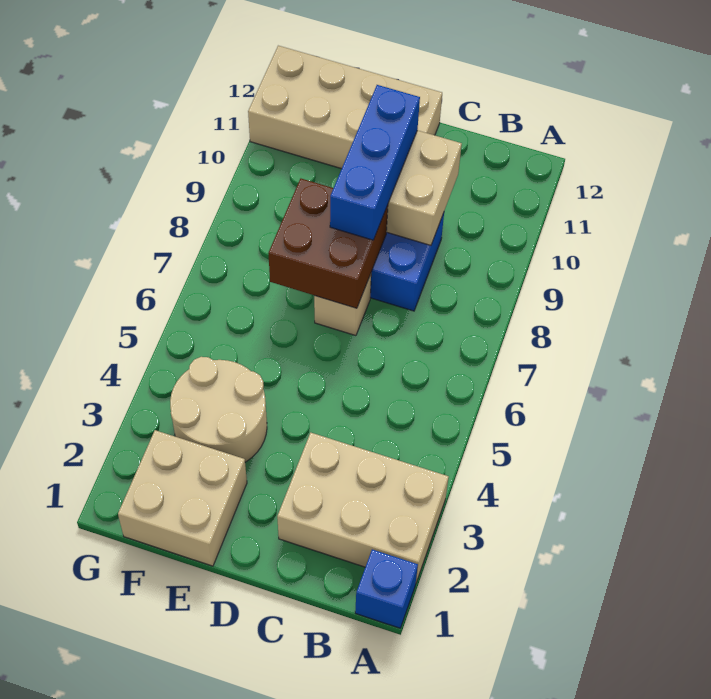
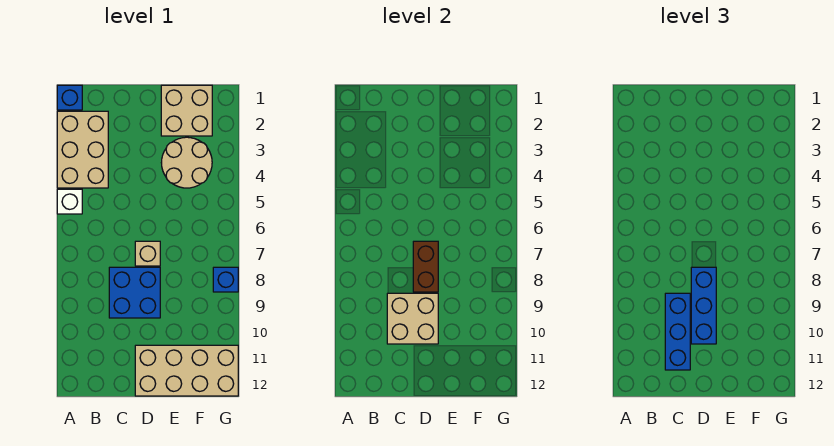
tan brick A2:C3 level 1 -> tan brick A2:B4 level 1
none -> white brick A5 level 1
none -> blue brick C9:C11 level 3
brown brick D7:E8 level 2 -> brown brick D7:D8 level 2
none -> blue brick G8 level 1

